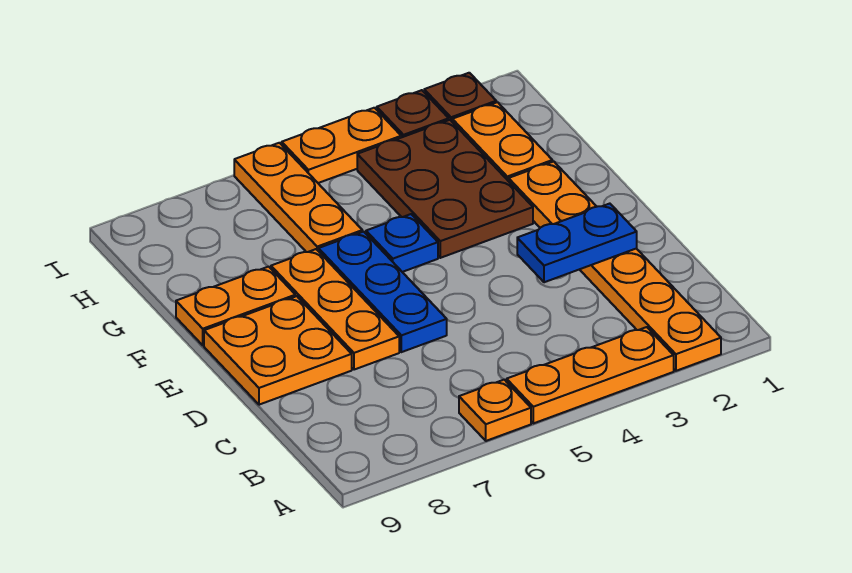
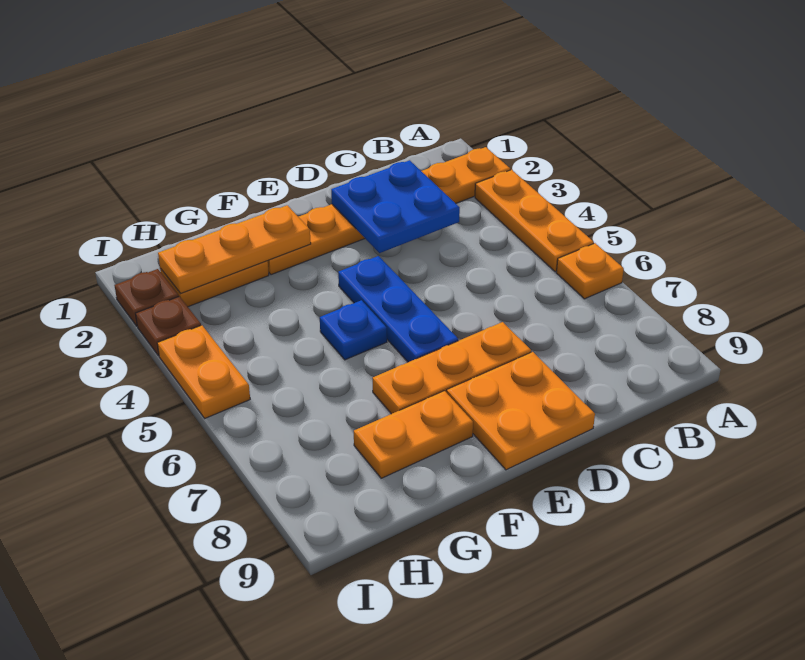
blue plate D2:D3 level 2 -> blue plate C2:D3 level 2
blue plate D6:F6 level 1 -> blue plate E4:E6 level 1
brown plate F3:H4 level 1 -> none
orange plate F8:F9 level 1 -> orange plate F8:G8 level 1
orange plate G6:I6 level 1 -> orange plate F2:H2 level 2

